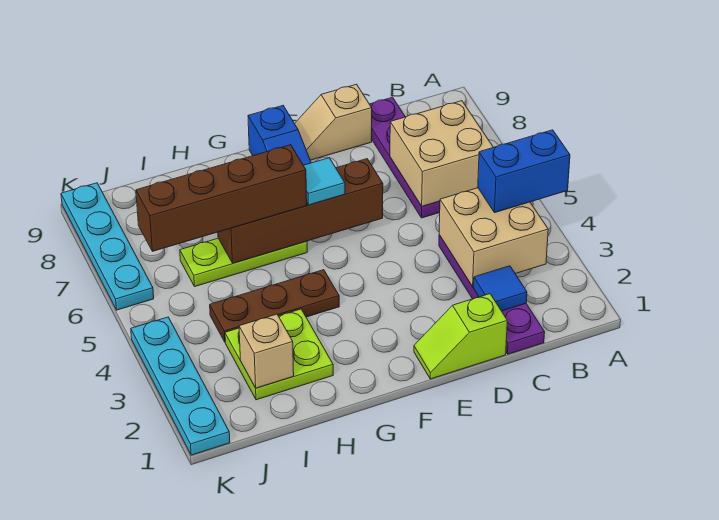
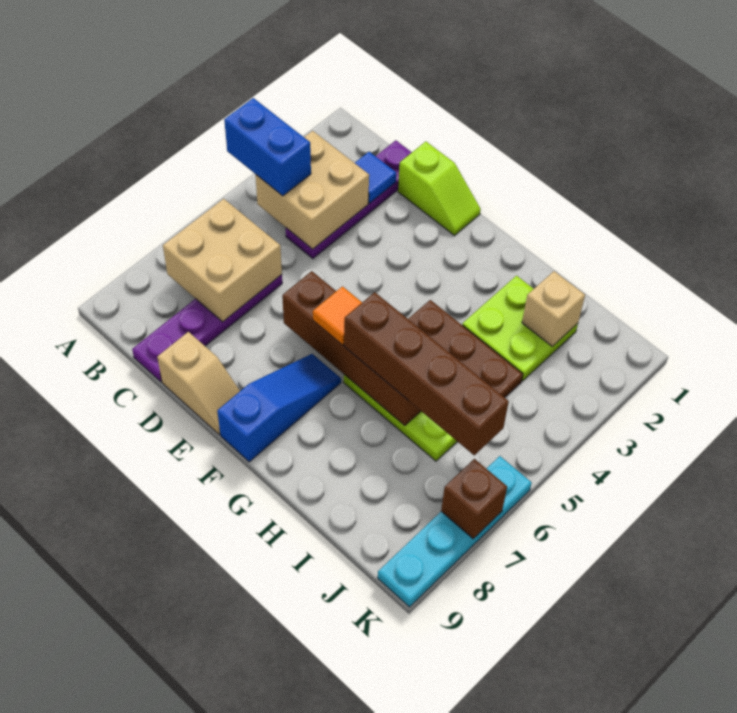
cyan tile F6 level 3 -> orange tile F6 level 3
cyan plate K1:K4 level 1 -> none
none -> brown brick K7 level 2

